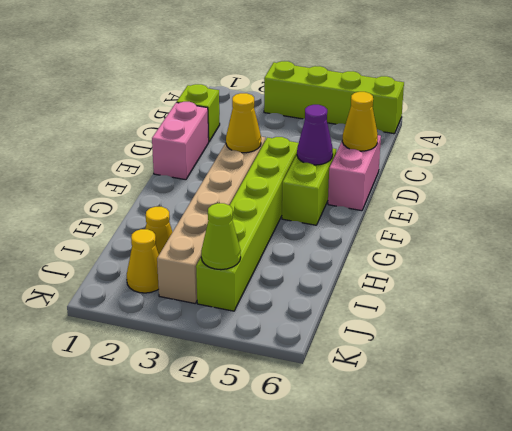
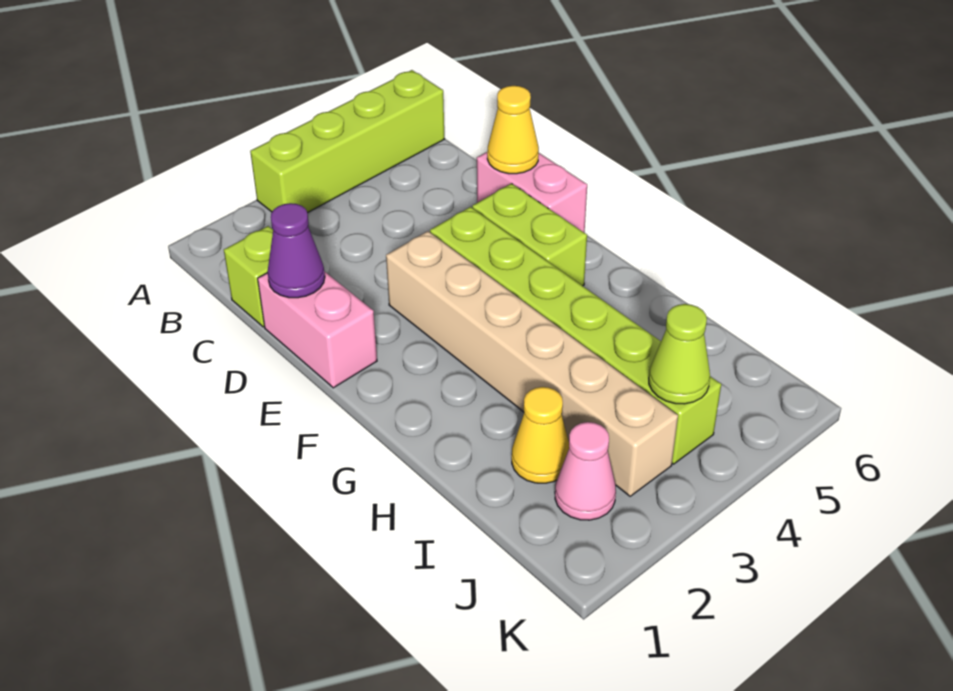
yellow cone E3 level 2 -> none
purple cone E5 level 2 -> purple cone D1 level 2
yellow cone J2 level 1 -> pink cone J2 level 1

